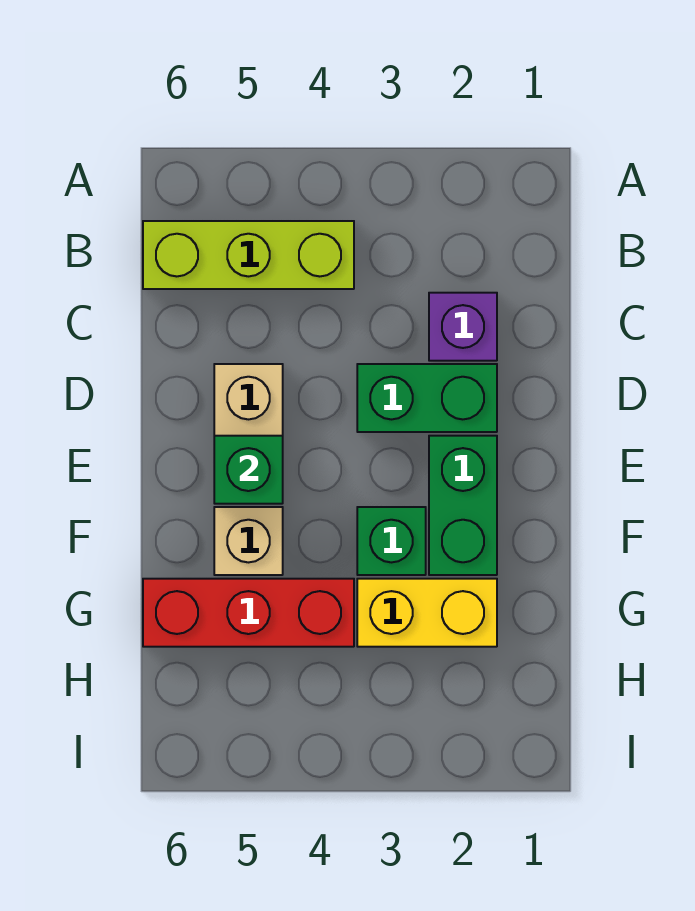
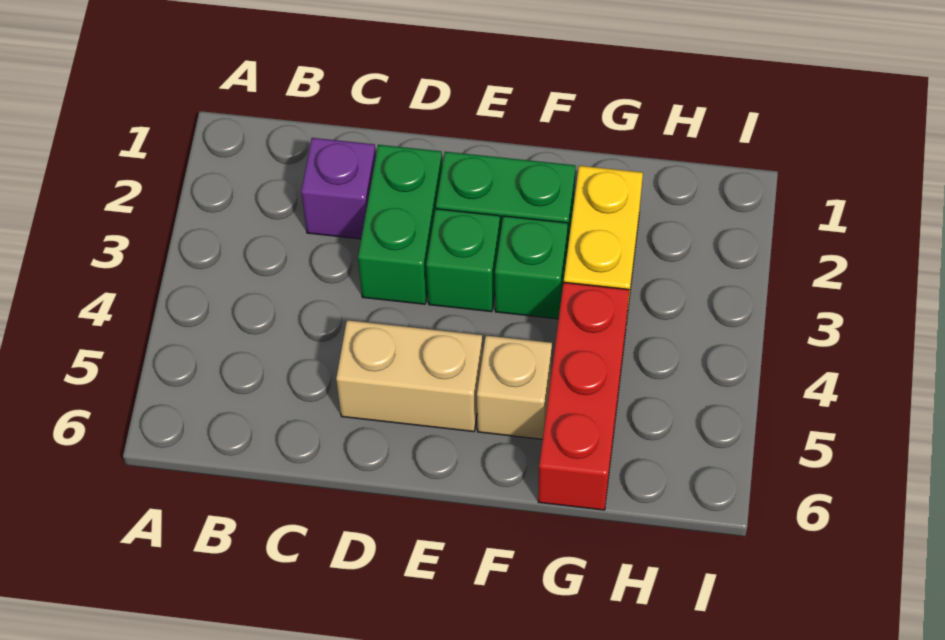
lime brick B4:B6 level 1 -> none
green brick E5 level 2 -> green brick E3 level 1

